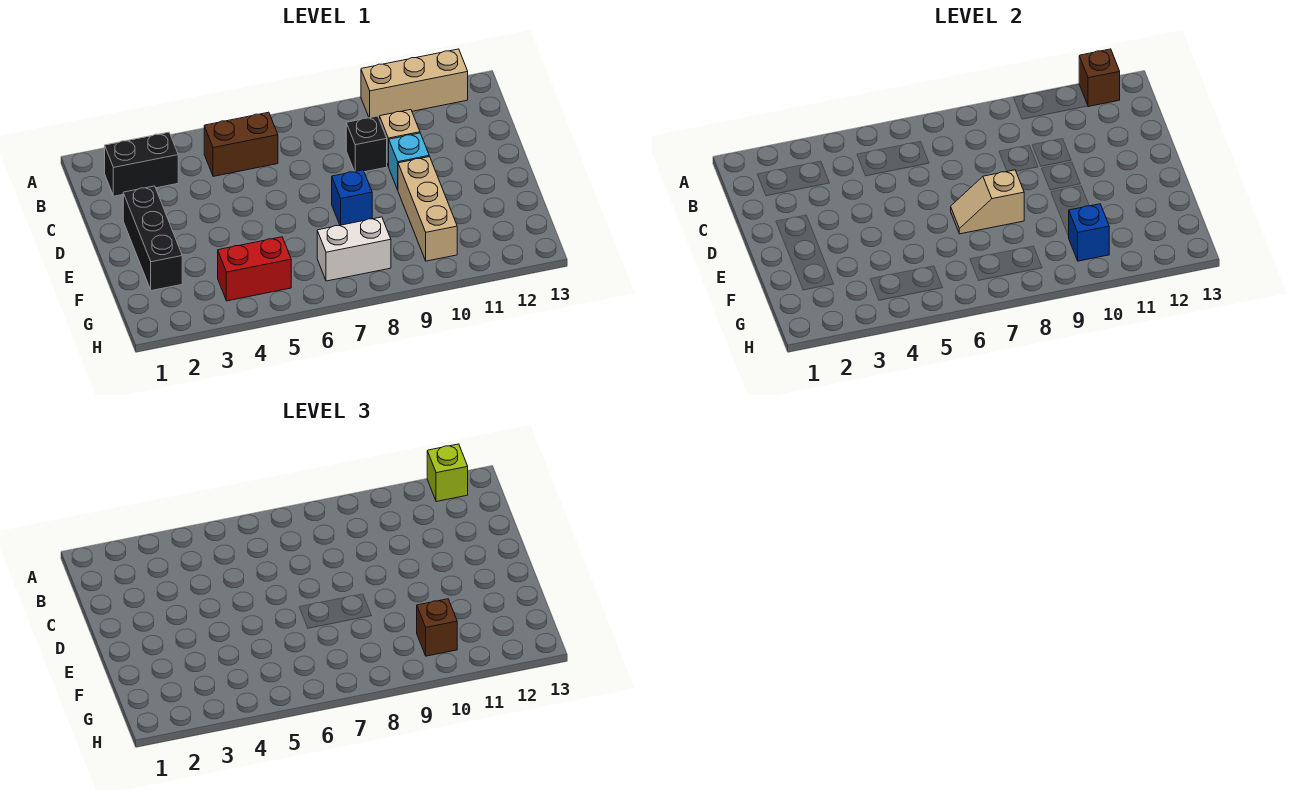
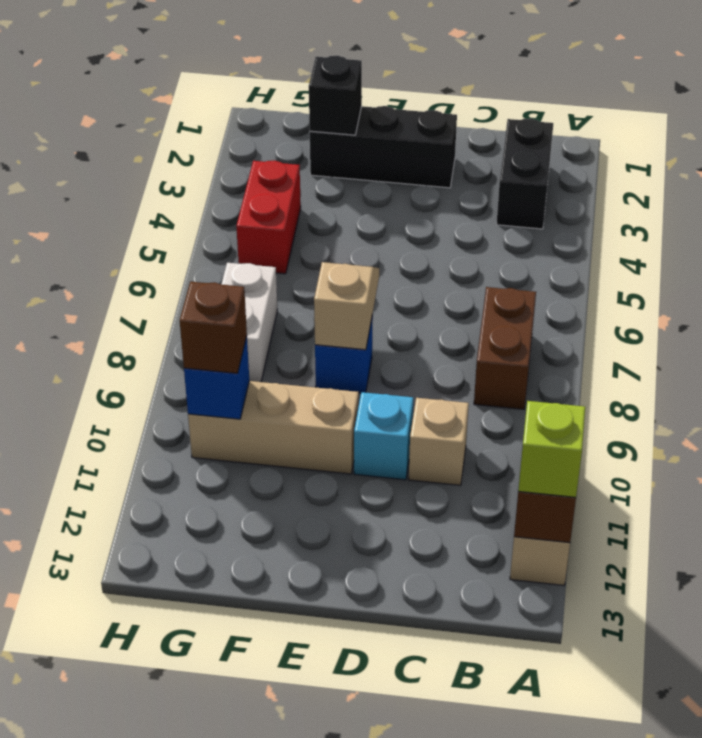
brown brick B5:B6 level 1 -> brown brick B7:B8 level 1
black brick C9 level 1 -> black brick F2 level 2

